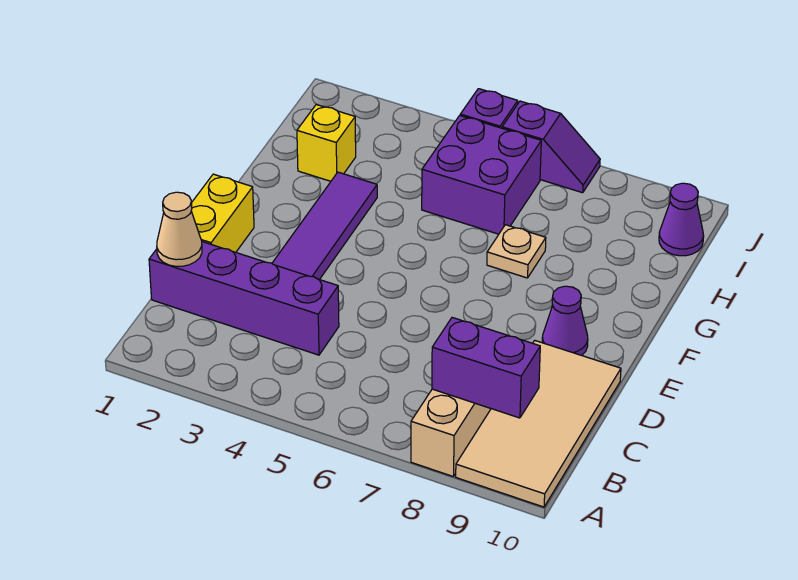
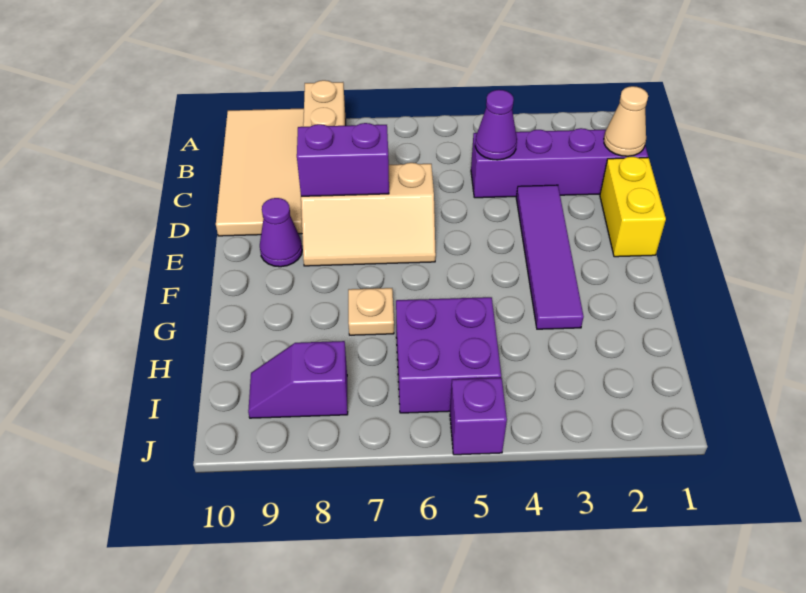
purple brick B8:B9 level 2 -> purple brick D7:D8 level 2
none -> tan slope D6:E8 level 1 top D
yellow brick H2 level 1 -> none
purple cone I10 level 1 -> purple cone C4 level 2
purple slope J6:J7 level 1 top 6 -> purple slope I8:I9 level 1 top 8

